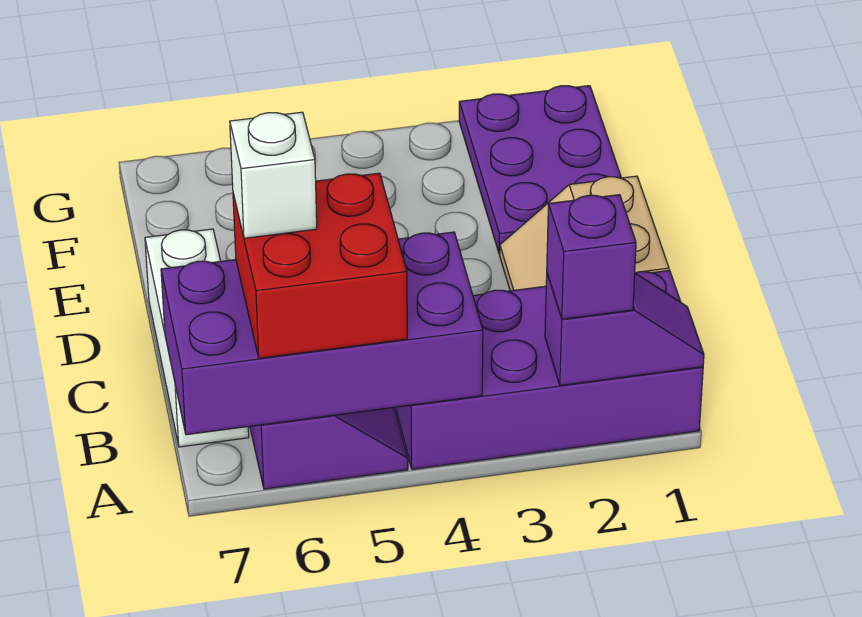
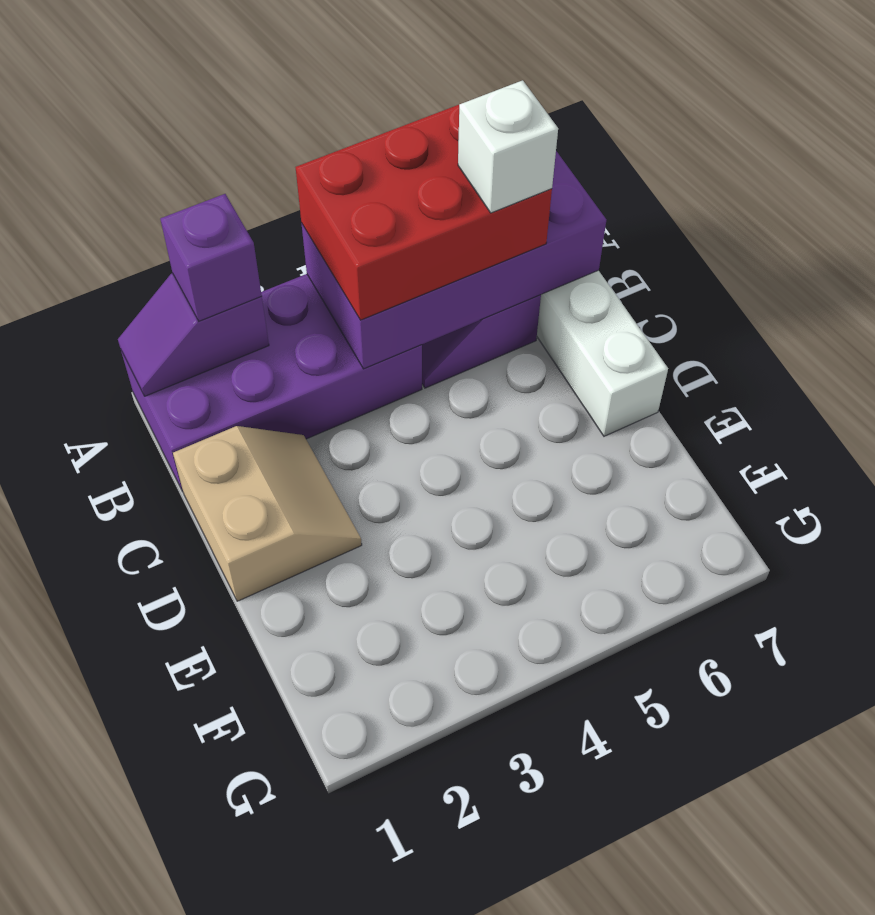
red brick A5:B6 level 3 -> red brick A4:B6 level 3
purple plate E1:G2 level 1 -> none

